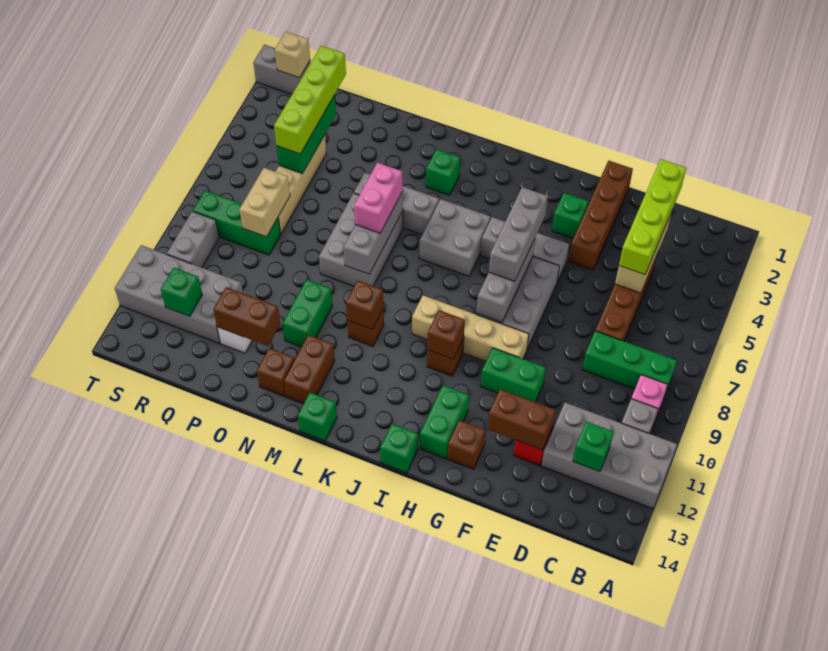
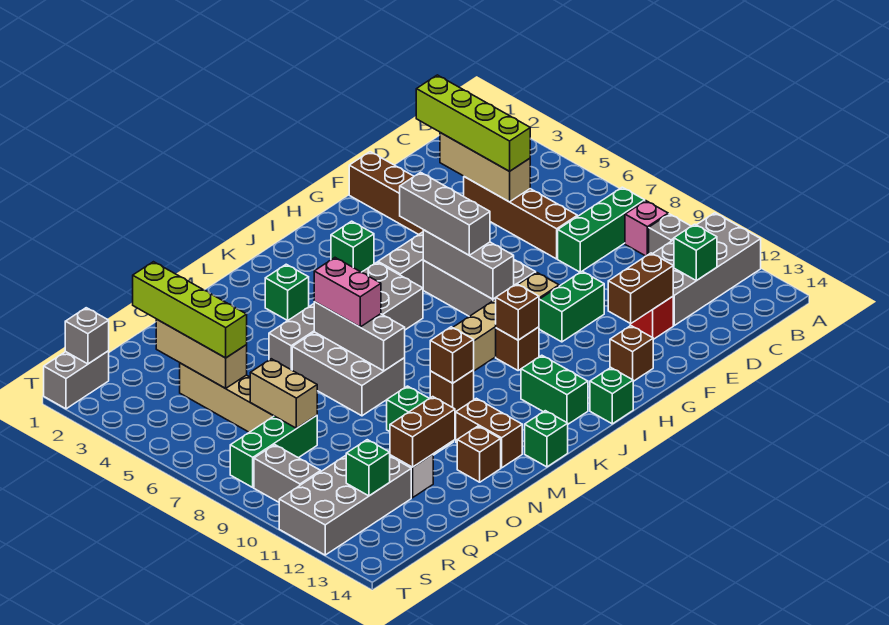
green brick G3 level 1 -> green brick I3 level 1
green brick H12:H13 level 1 -> green brick J12:J13 level 1
green brick Q3:Q5 level 2 -> tan brick Q3:Q5 level 2
tan brick S1 level 2 -> grey brick S1 level 2

